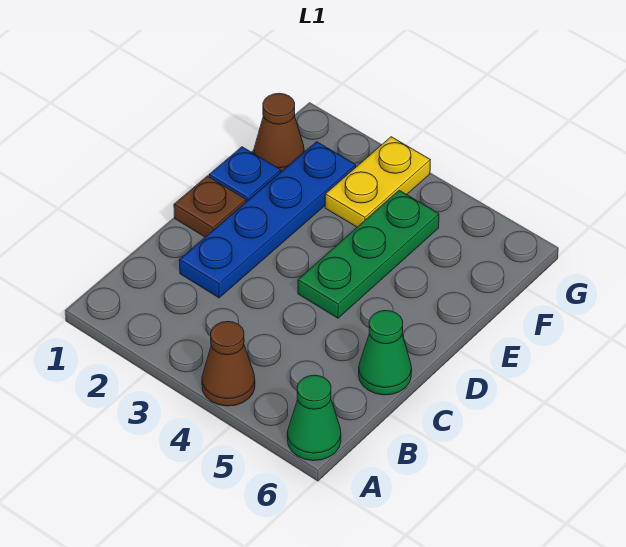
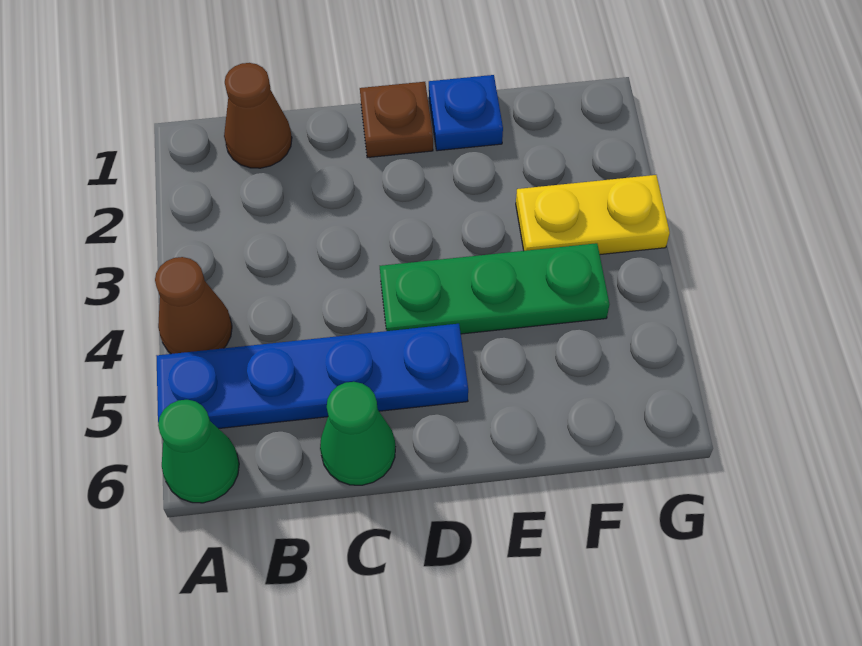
blue plate C2:F2 level 1 -> blue plate A5:D5 level 1
brown cone F1 level 1 -> brown cone B1 level 1

